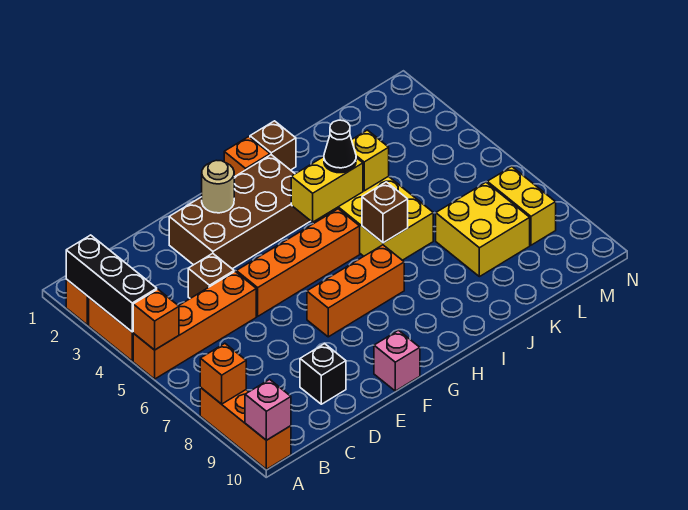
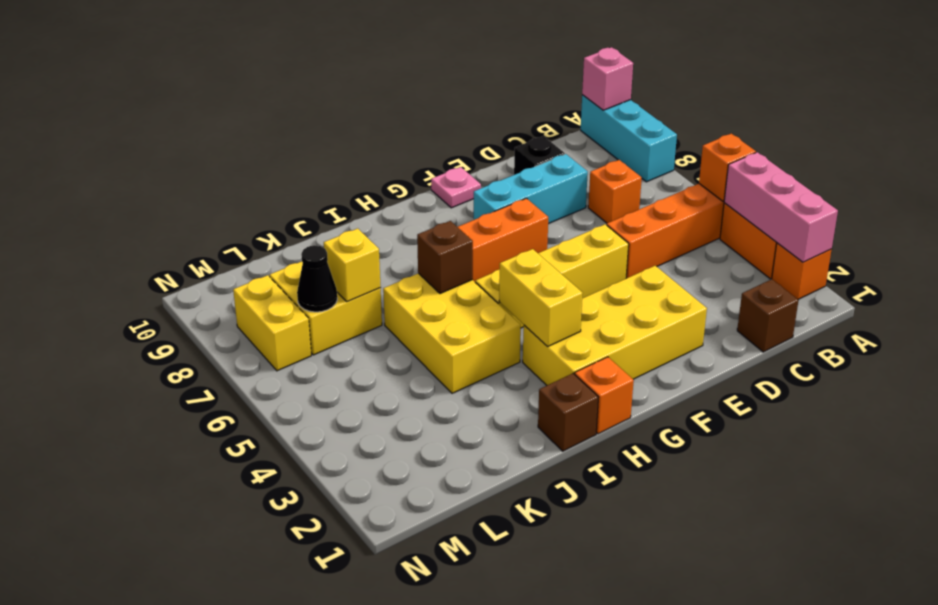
black brick A2:A4 level 2 -> pink brick A2:A4 level 2
orange brick A8:A10 level 1 -> cyan brick A8:A10 level 1
orange brick A8 level 2 -> orange brick C7 level 1
brown brick D4 level 1 -> brown brick C1 level 1
none -> cyan brick D8:F8 level 1
brown brick E2:H3 level 1 -> yellow brick E2:H3 level 1
orange brick E5:H5 level 1 -> yellow brick E5:H5 level 1
tan round brick F2 level 2 -> none
pink brick F10 level 1 -> pink plate F10 level 1
yellow brick H4:I4 level 2 -> yellow brick H3:H4 level 2
black cone I4 level 3 -> black cone L7 level 2
yellow brick J4 level 2 -> yellow brick K7 level 2

